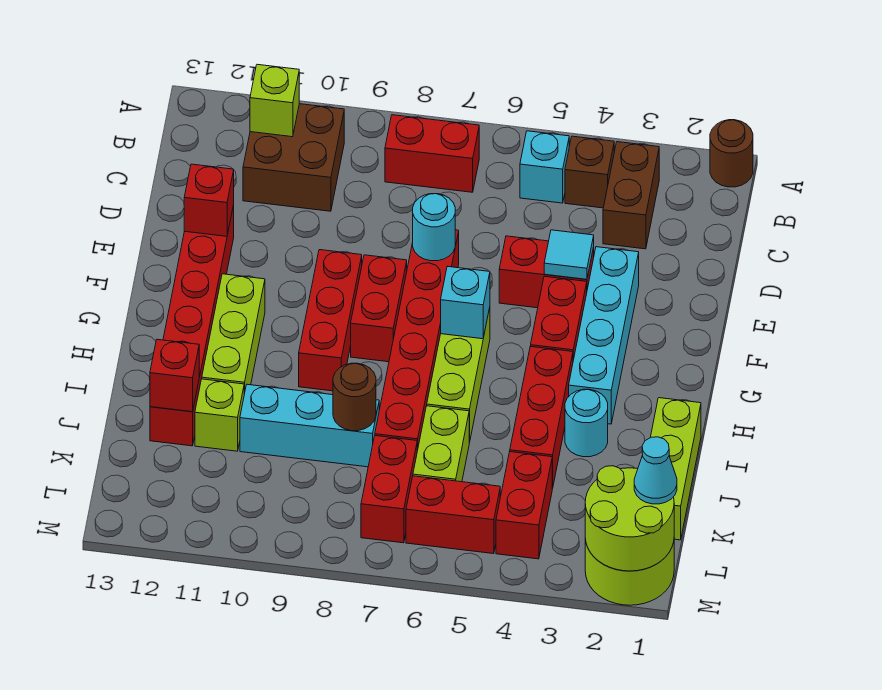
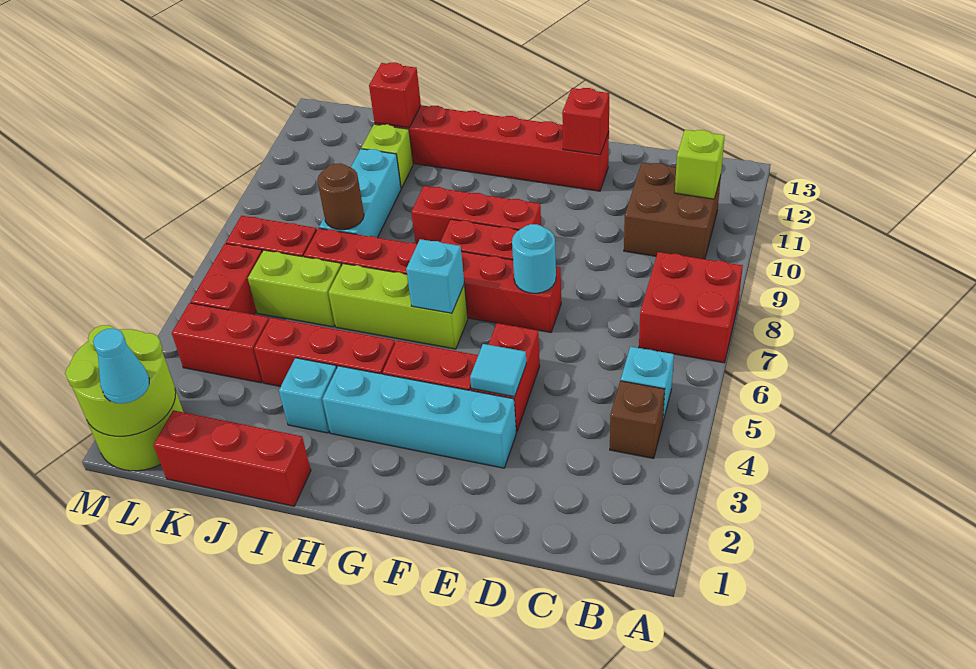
brown round brick A1 level 1 -> none
brown brick B3:C3 level 1 -> none
red brick B7:B8 level 1 -> red brick A7:B8 level 1
lime brick G11:I11 level 1 -> none
lime brick I1:K1 level 1 -> red brick I1:K1 level 1
cyan round brick I3 level 1 -> cyan brick I3 level 1

